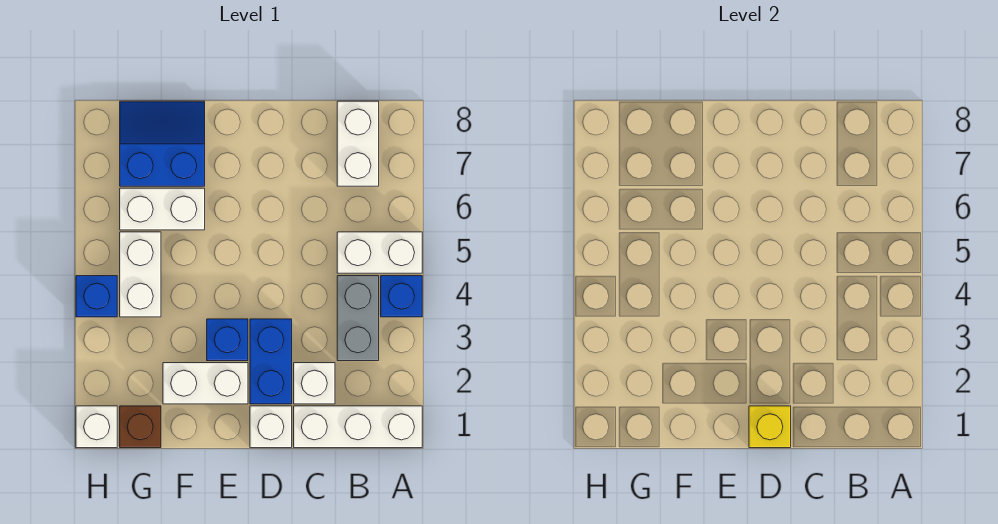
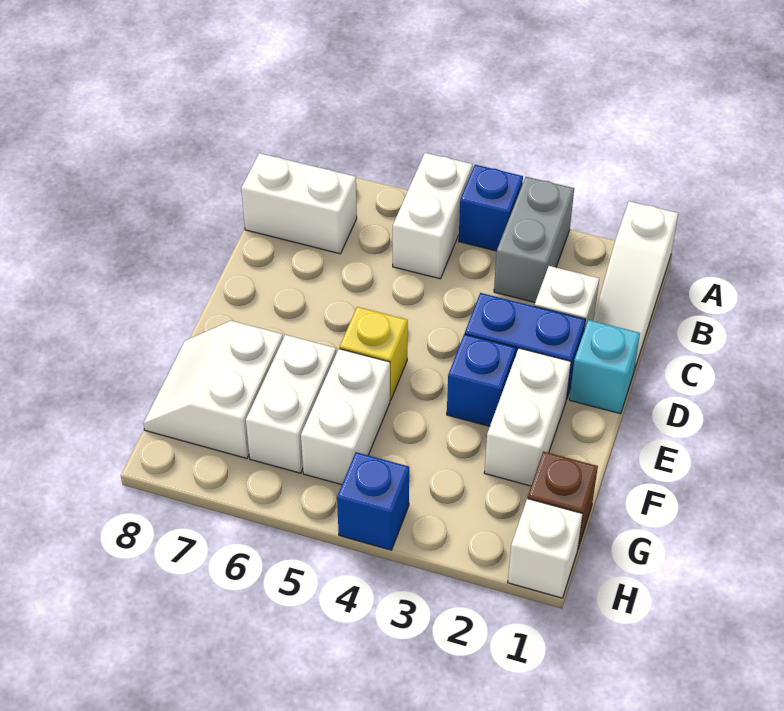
white brick A1:C1 level 1 -> white slope A1:C1 level 1 top A
grey brick B3:B4 level 1 -> grey brick A3:B3 level 1
white brick D1 level 1 -> cyan brick D1 level 1
yellow brick D1 level 2 -> yellow brick E5 level 1
blue slope F7:G8 level 1 top 7 -> white slope F7:G8 level 1 top 7
white brick G4:G5 level 1 -> white brick F5:G5 level 1

